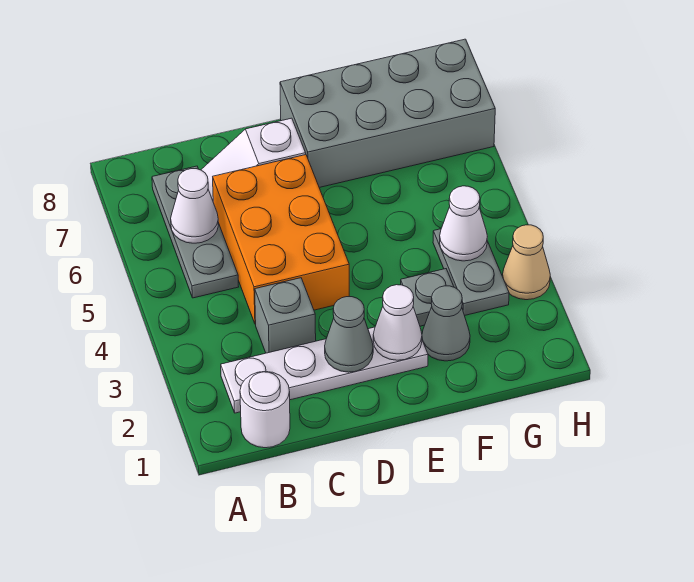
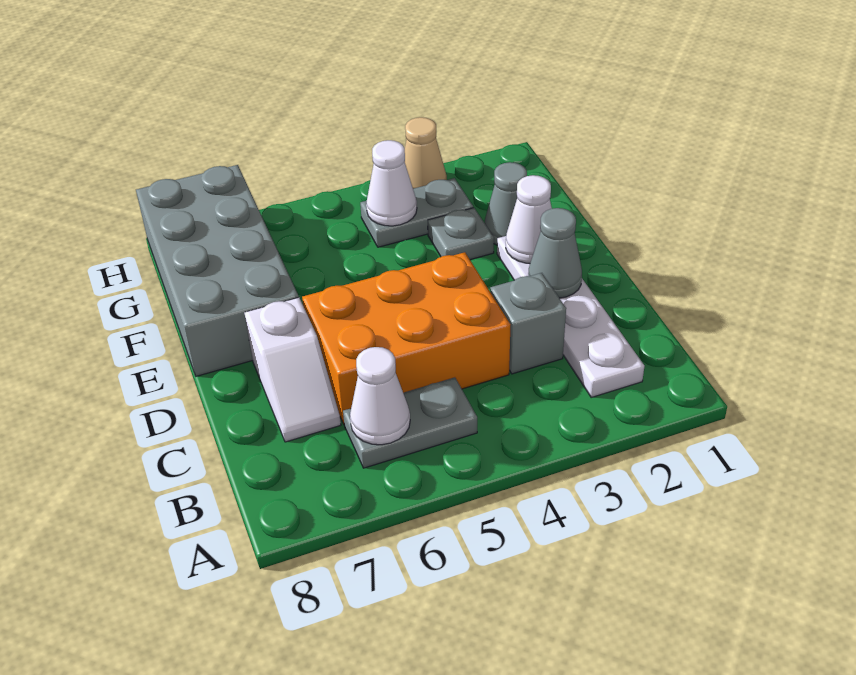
white round brick B1 level 1 -> none
grey plate B5:B7 level 1 -> grey plate B5:B6 level 1

